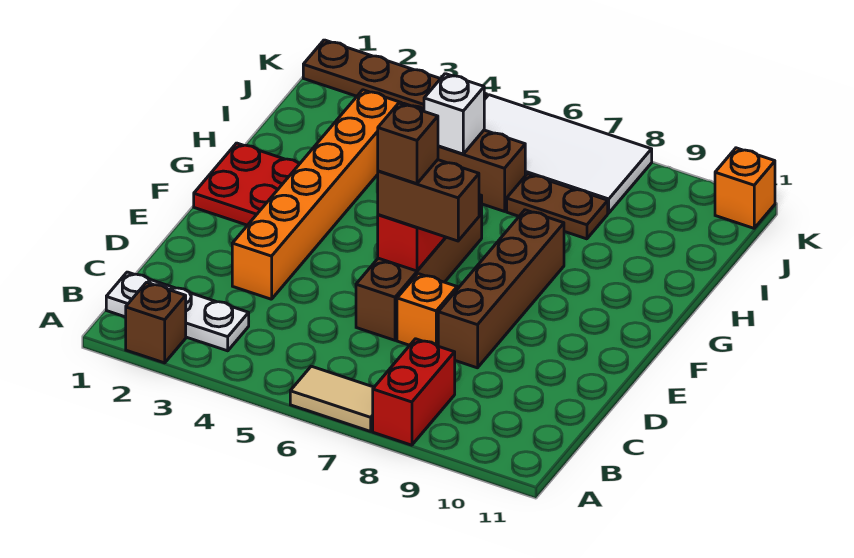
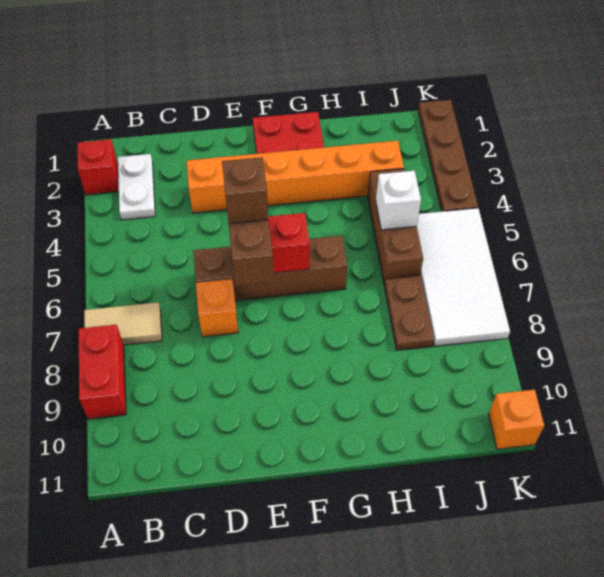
brown brick A2 level 1 -> red brick A2 level 1
tan tile A6:A7 level 1 -> tan tile A7:B7 level 1
red brick A8:B8 level 1 -> red brick A8:A9 level 1
white plate B1:B3 level 1 -> white plate B2:B3 level 1
brown brick D8:G8 level 1 -> none

